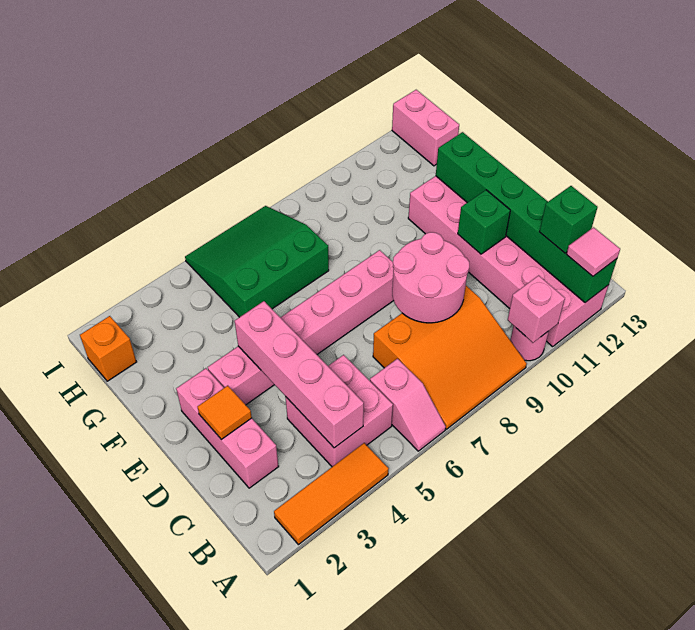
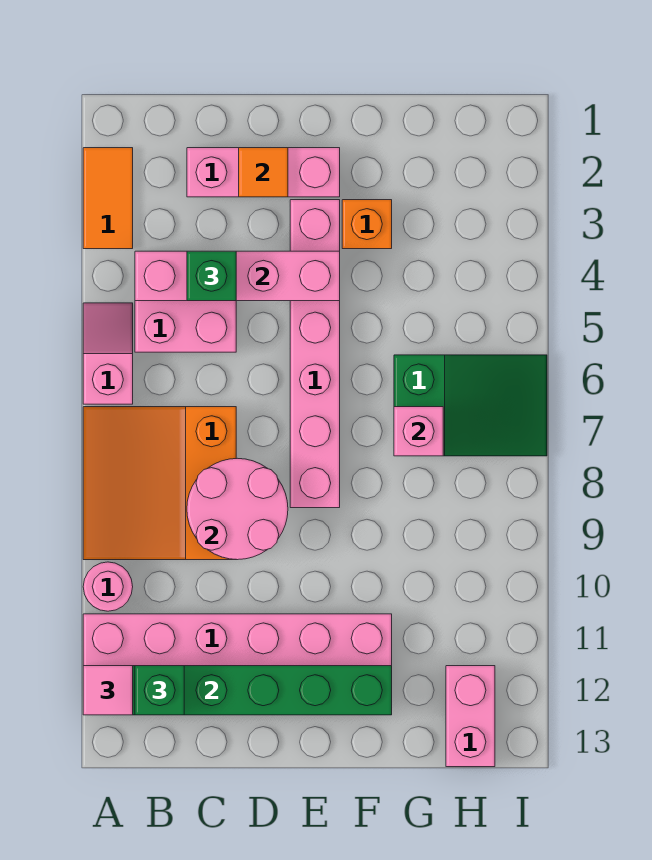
orange tile A2:A4 level 1 -> orange tile A2:A3 level 1
pink slope A6:B6 level 1 top B -> pink slope A5:A6 level 1 top 6
pink brick A10 level 2 -> pink brick G7 level 2
green brick D11 level 2 -> green brick C4 level 3
green slope G5:I7 level 1 top G -> green slope G6:I7 level 1 top G
orange brick H1 level 1 -> orange brick F3 level 1
pink brick H13:I13 level 1 -> pink brick H12:H13 level 1

